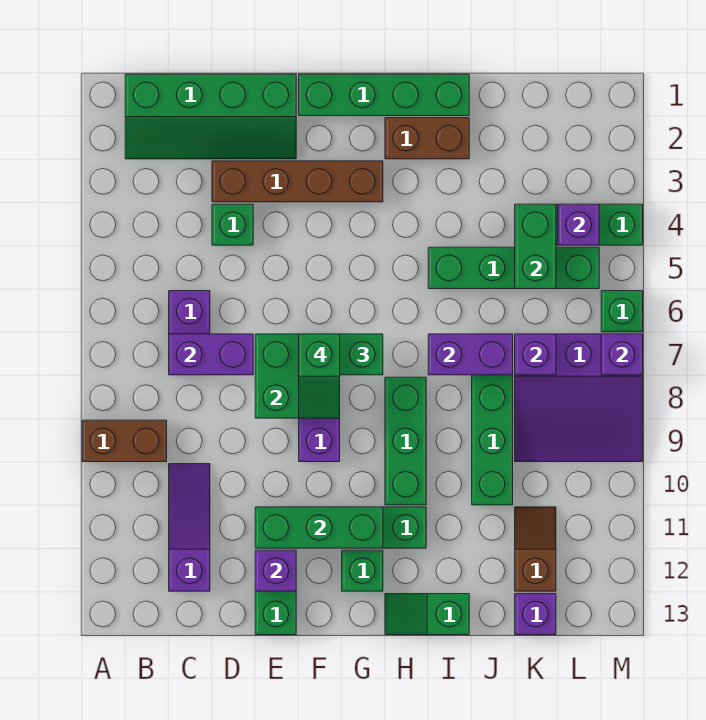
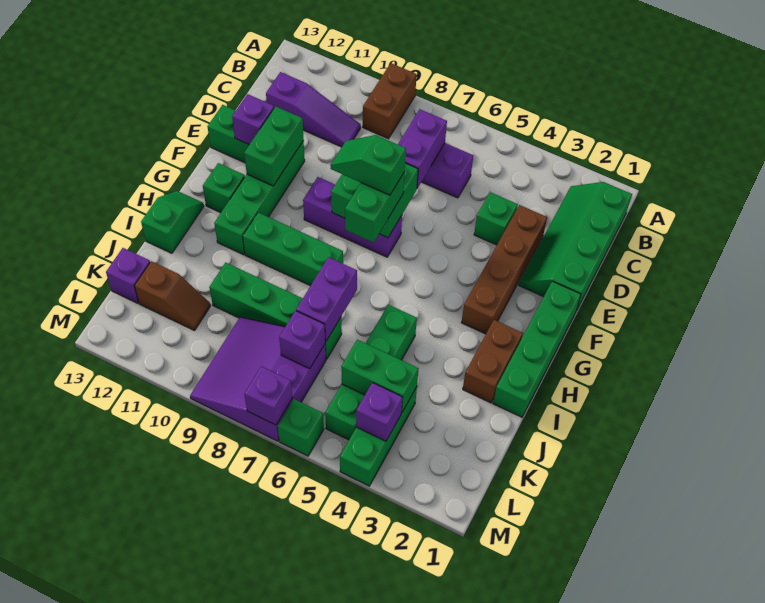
green brick E11:G11 level 2 -> green brick E11:F11 level 2

